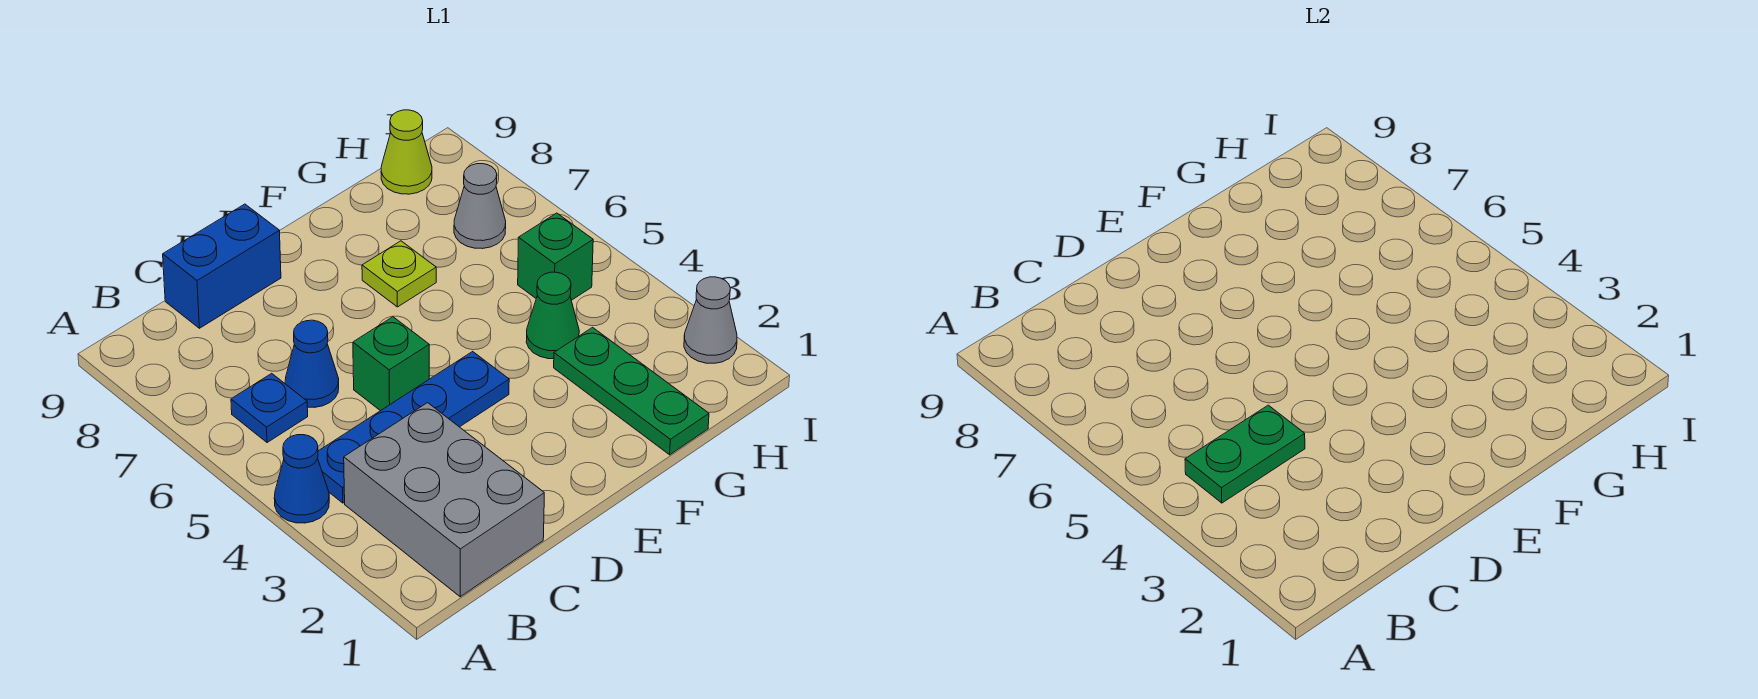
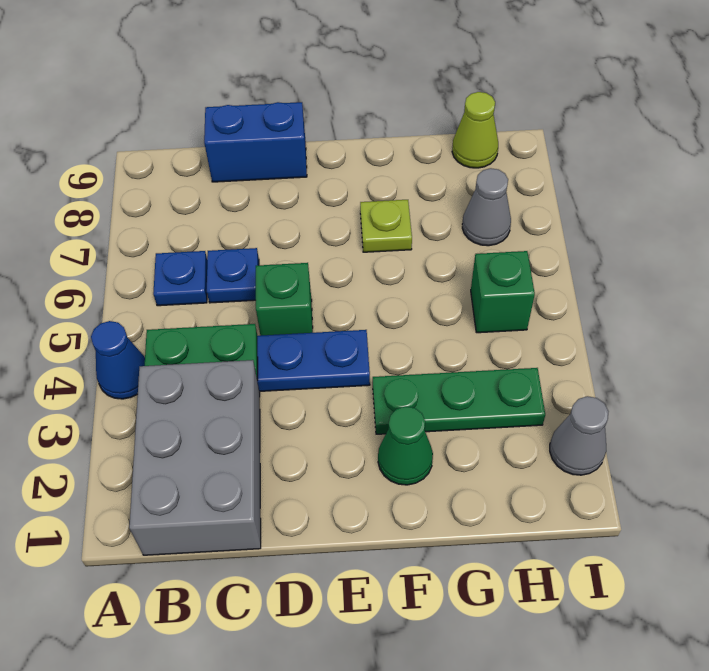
blue cone C6 level 1 -> blue plate C6 level 1
green plate G1:G3 level 1 -> green plate F3:H3 level 1
green cone G4 level 1 -> green cone F2 level 1

